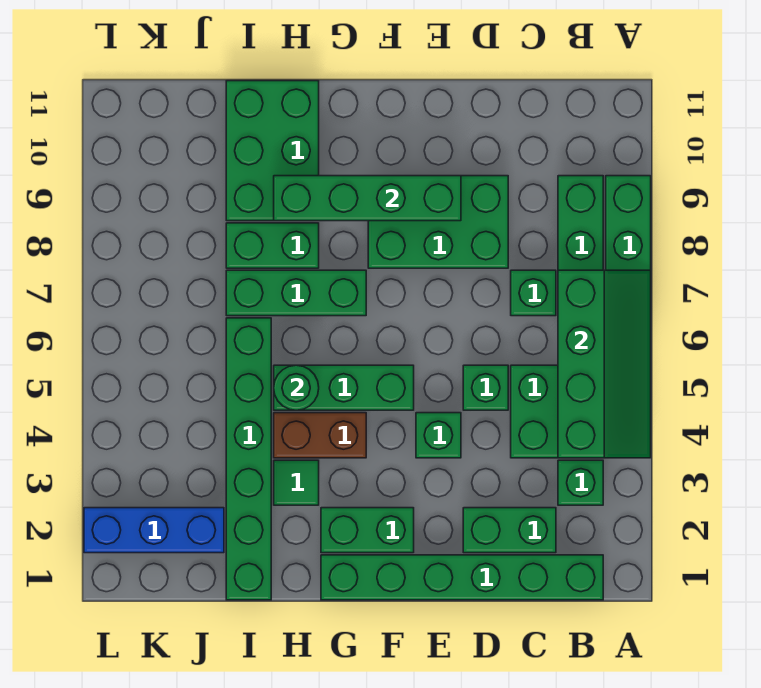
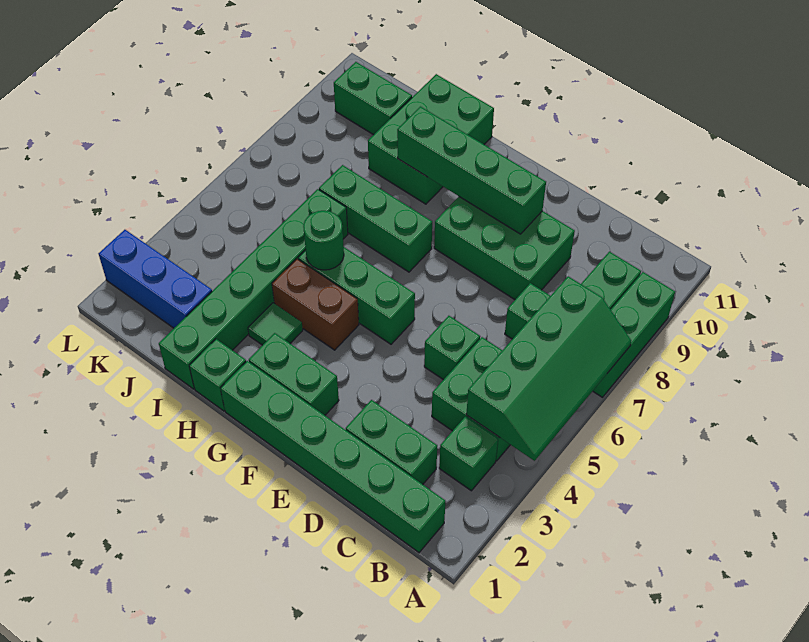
green brick E4 level 1 -> green brick H1 level 1
green brick H8:I8 level 1 -> green brick J10:K10 level 1

